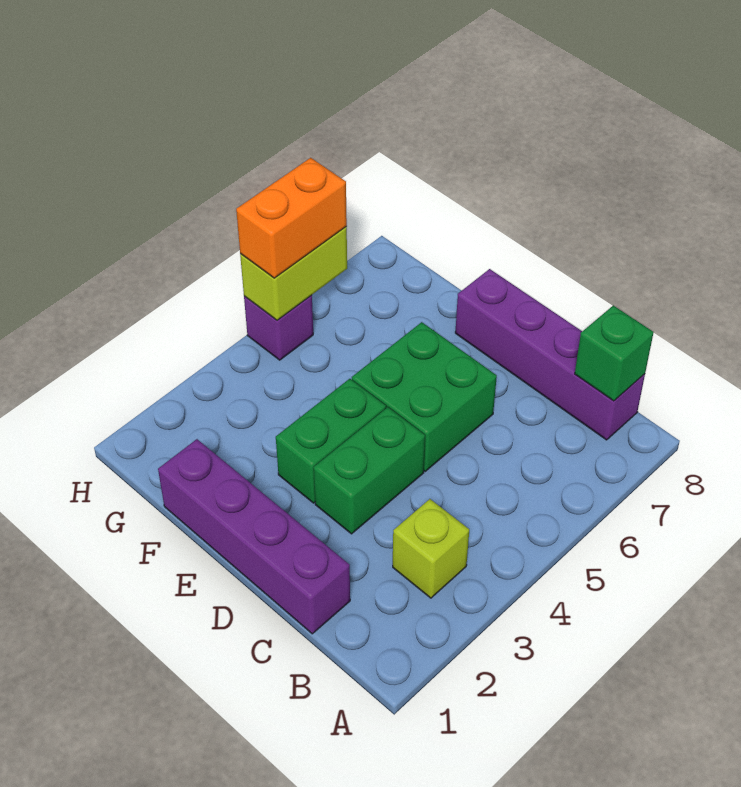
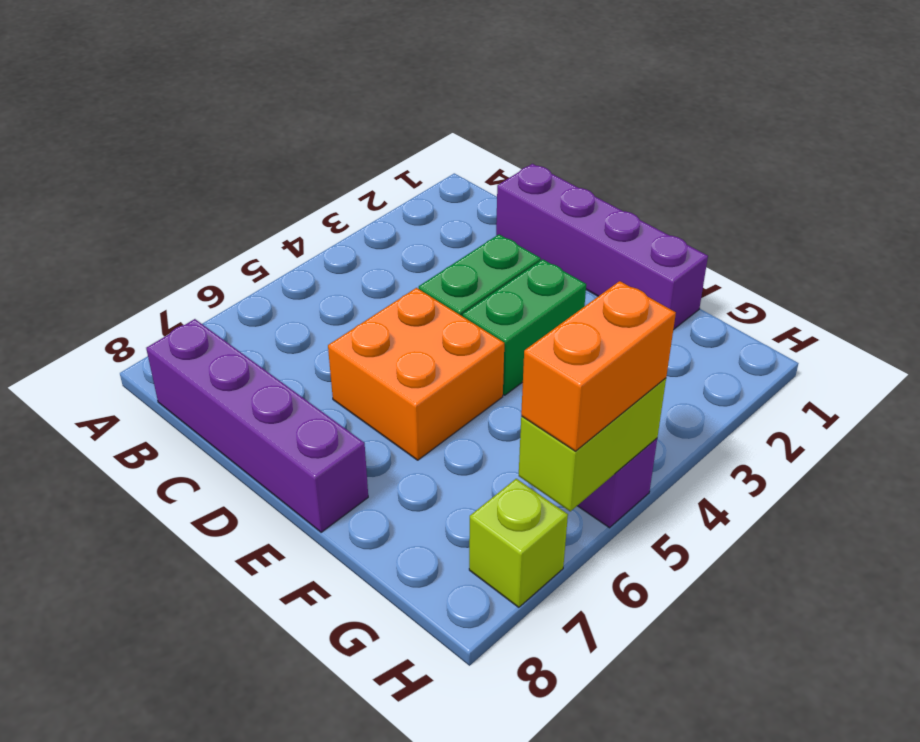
lime brick B3 level 1 -> lime brick H7 level 1
green brick B8 level 2 -> none
green brick D5:E6 level 1 -> orange brick D5:E6 level 1

